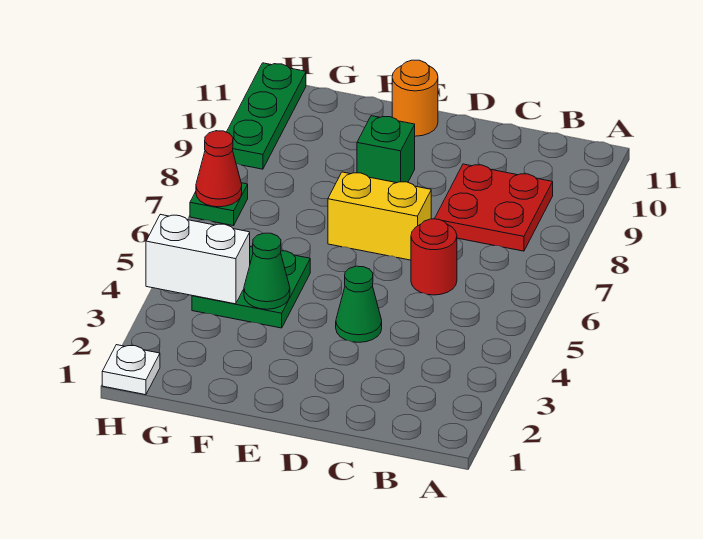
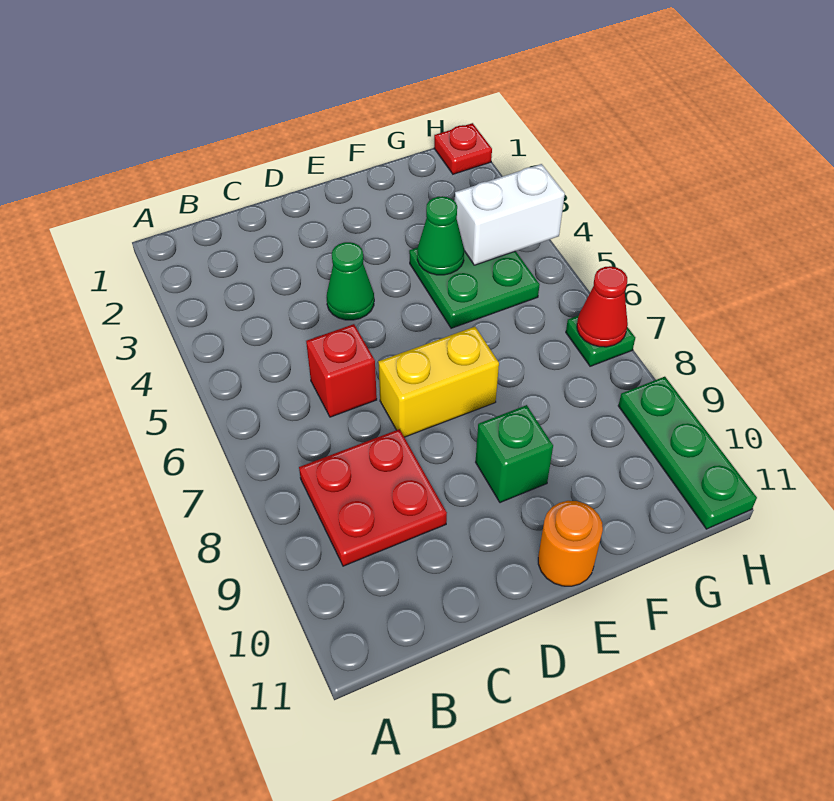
red round brick C6 level 1 -> red brick C6 level 1
white plate H1 level 1 -> red plate H1 level 1

